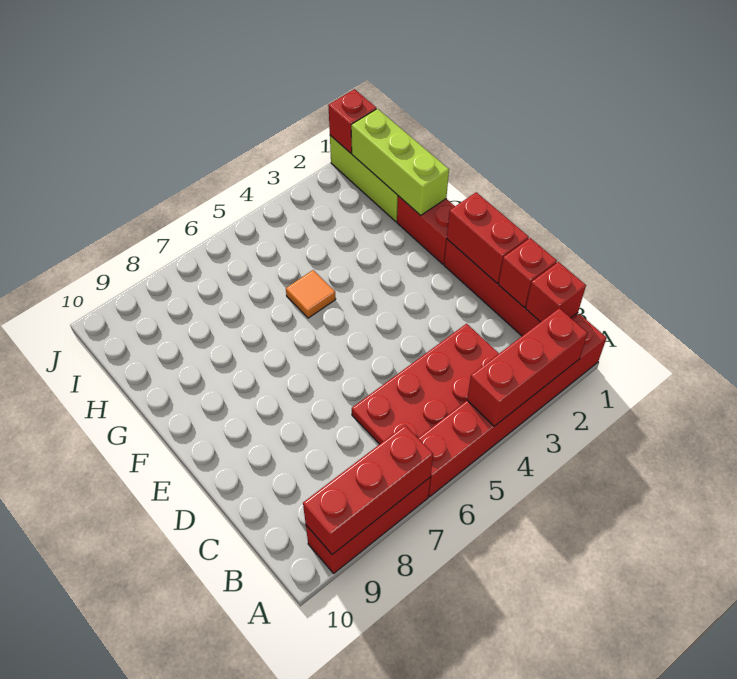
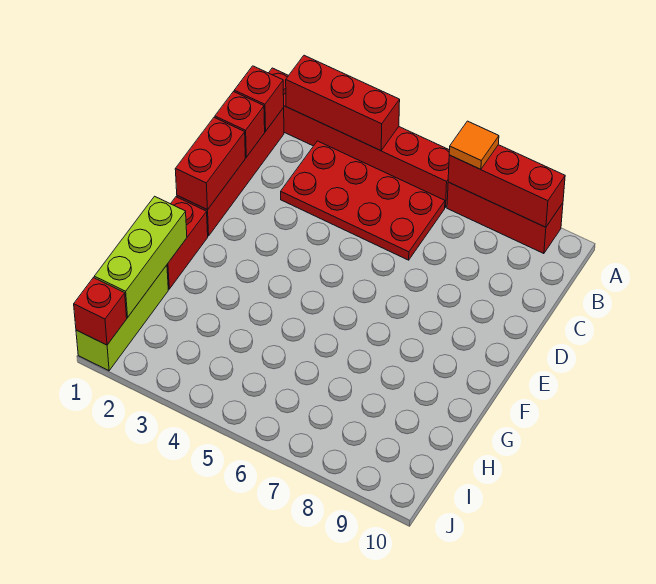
orange tile G5 level 1 -> orange tile A7 level 3

